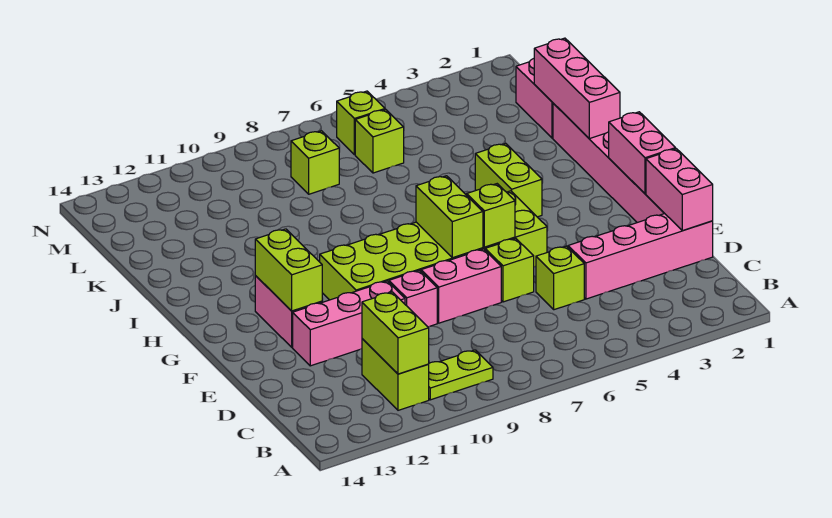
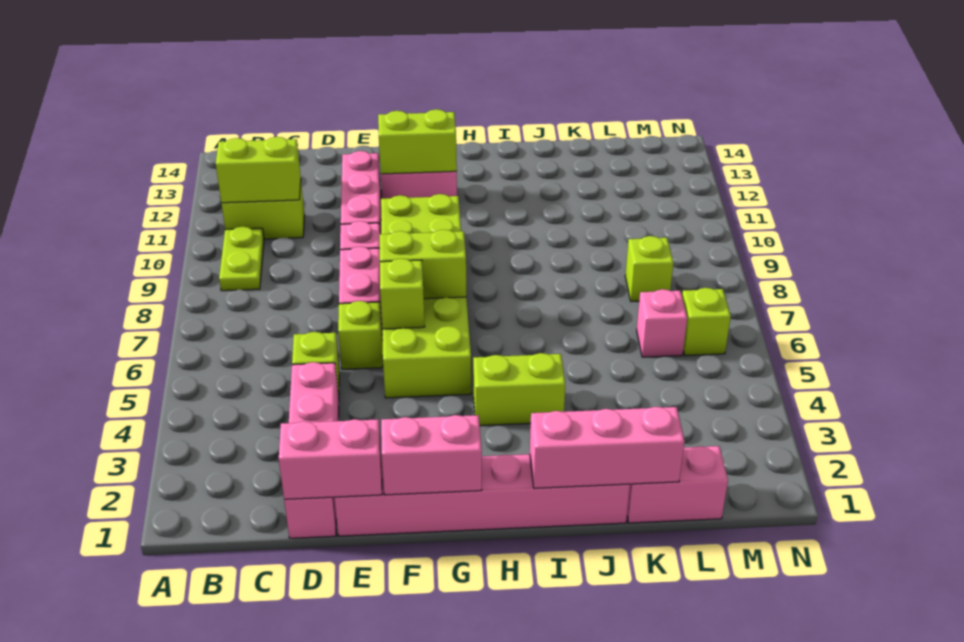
lime brick L6 level 1 -> pink brick L6 level 1

